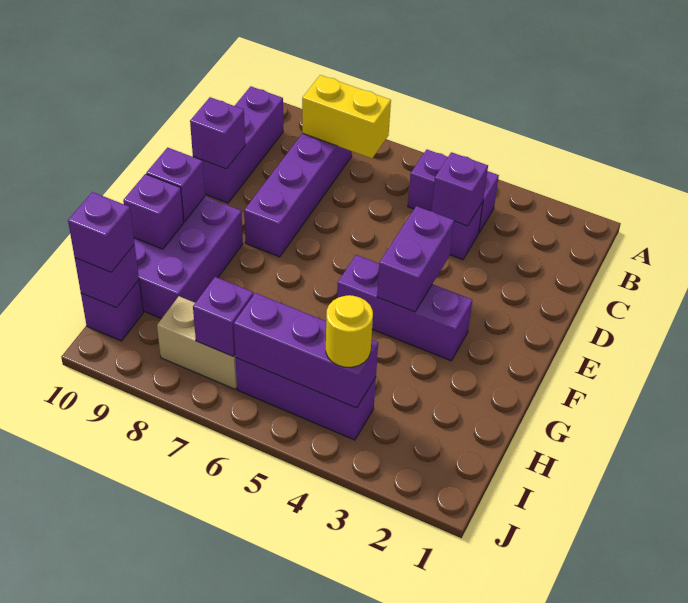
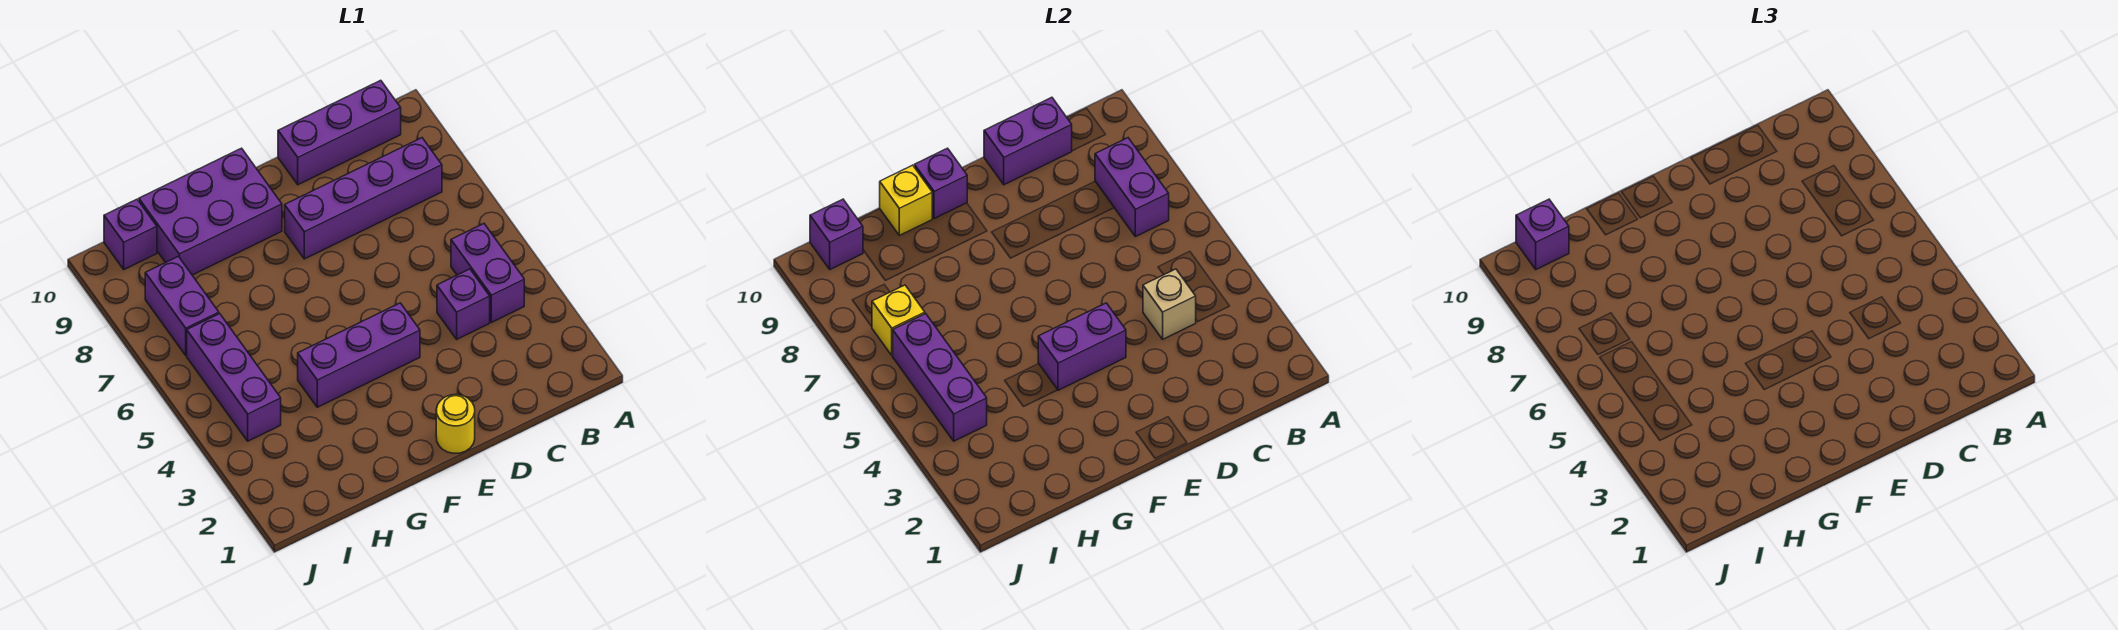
yellow brick B7:B8 level 2 -> purple brick B7:B8 level 2
purple brick C4 level 2 -> tan brick C4 level 2
purple brick D10 level 2 -> purple brick C10:D10 level 2
purple brick F3:F5 level 1 -> purple brick E4:G4 level 1
purple brick G10 level 2 -> yellow brick G10 level 2
yellow round brick I4 level 3 -> yellow round brick E1 level 1
tan brick I7:I8 level 1 -> purple brick I7:I8 level 1
purple brick I7 level 2 -> yellow brick I7 level 2

